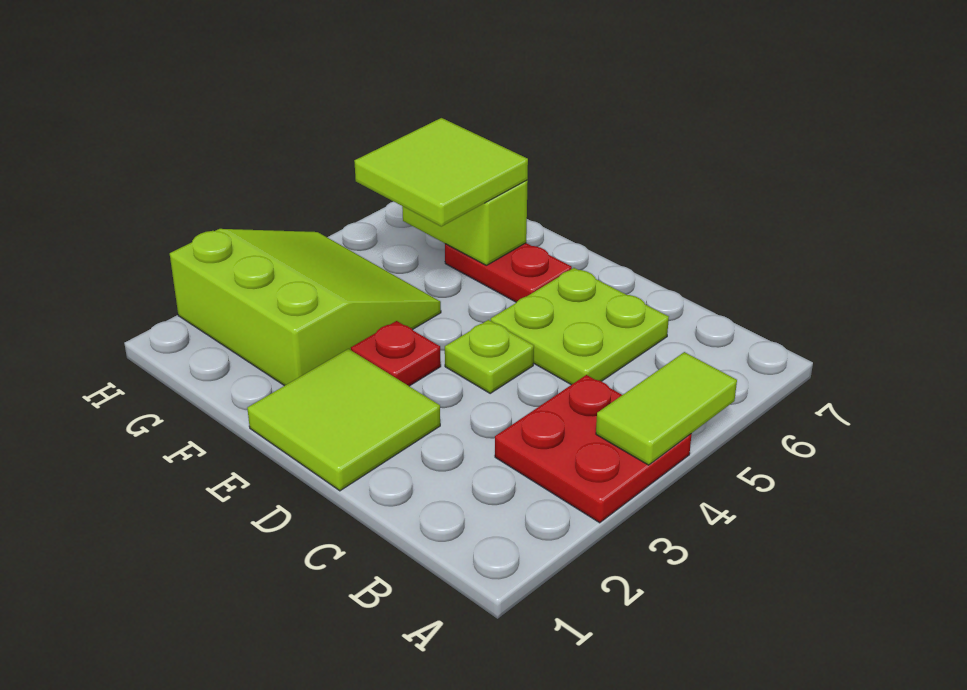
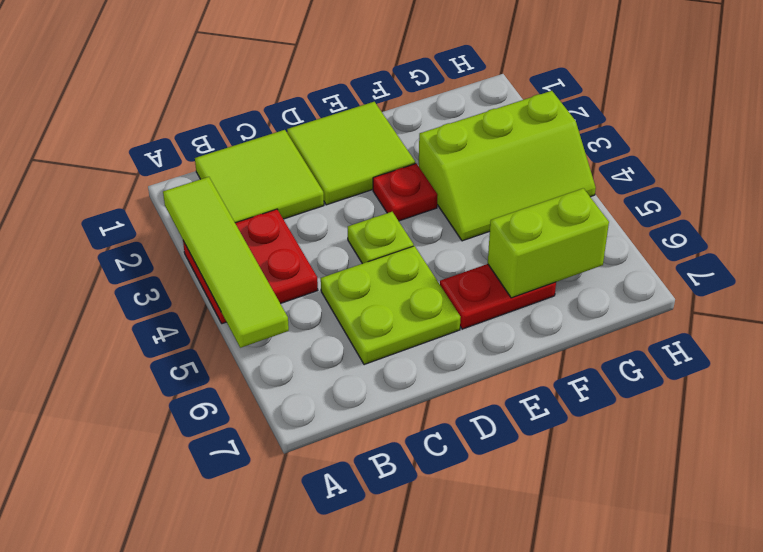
lime tile A4:A5 level 2 -> lime tile A2:A5 level 2
lime slope F2:H4 level 1 top 2 -> lime slope F3:H4 level 1 top 3
lime tile F5:G6 level 3 -> lime tile B1:C2 level 1

